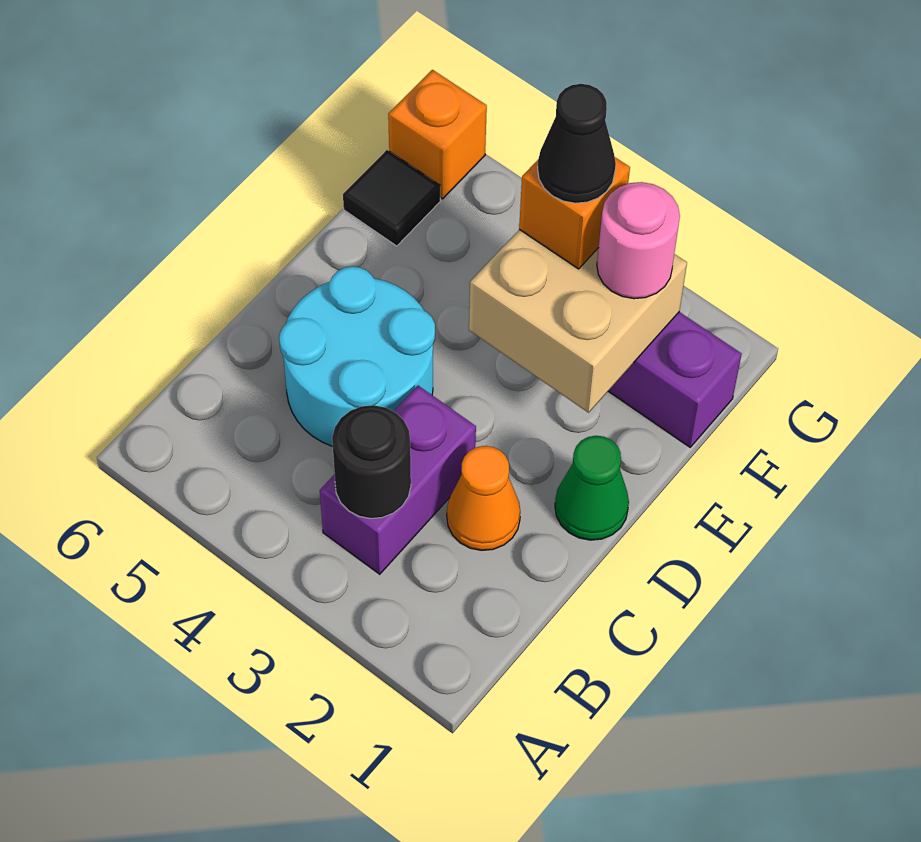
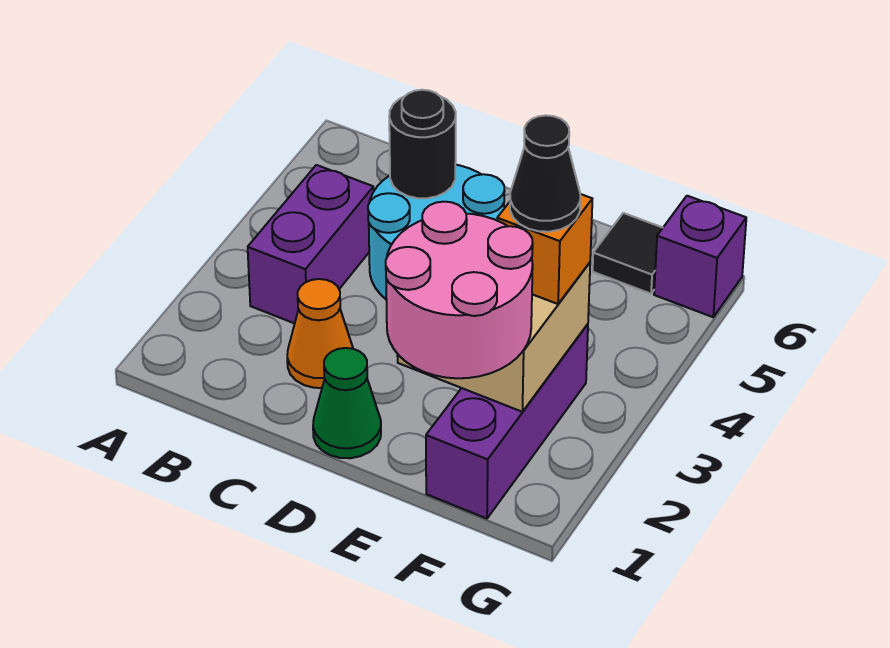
purple brick B3:C3 level 1 -> purple brick B3:B4 level 1
black round brick B3 level 2 -> black round brick C5 level 2
pink round brick F2 level 3 -> pink round brick E1:F2 level 3
orange brick G6 level 1 -> purple brick G6 level 1

